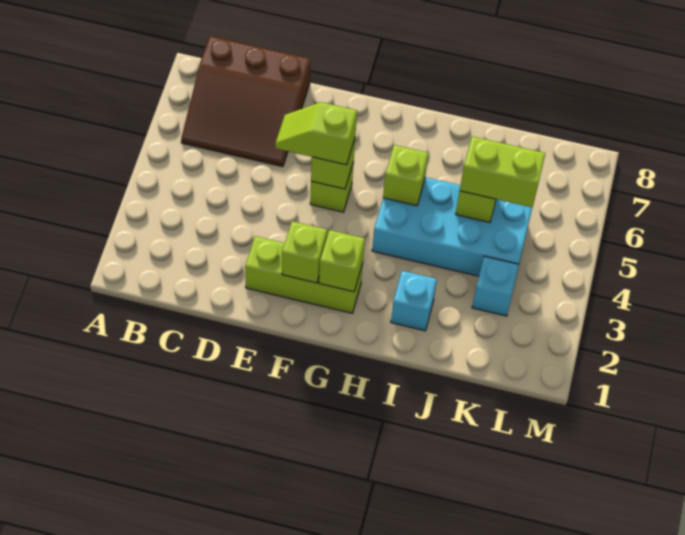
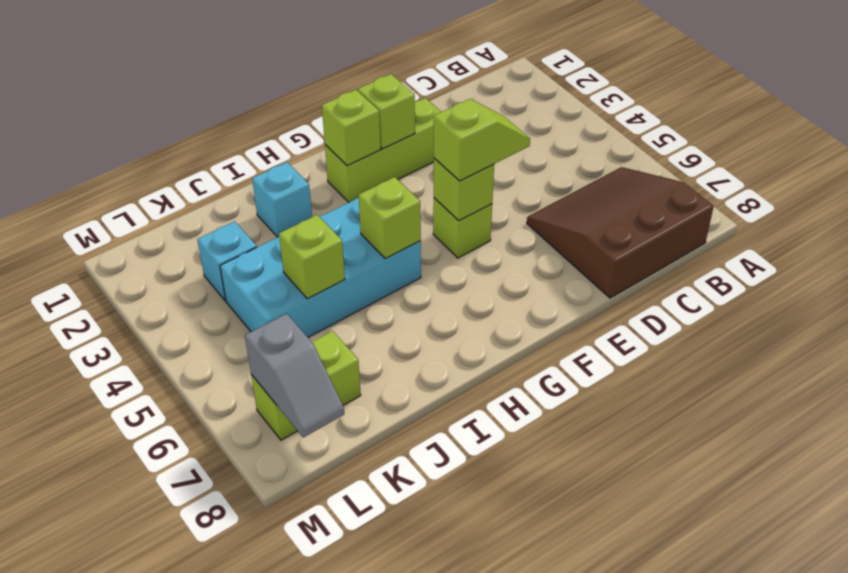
lime brick J5:K5 level 3 -> lime brick K7:L7 level 1
none -> grey slope L7:L8 level 2 top 7

